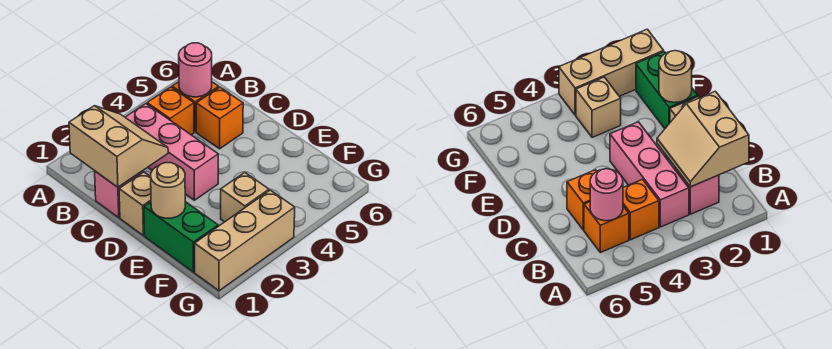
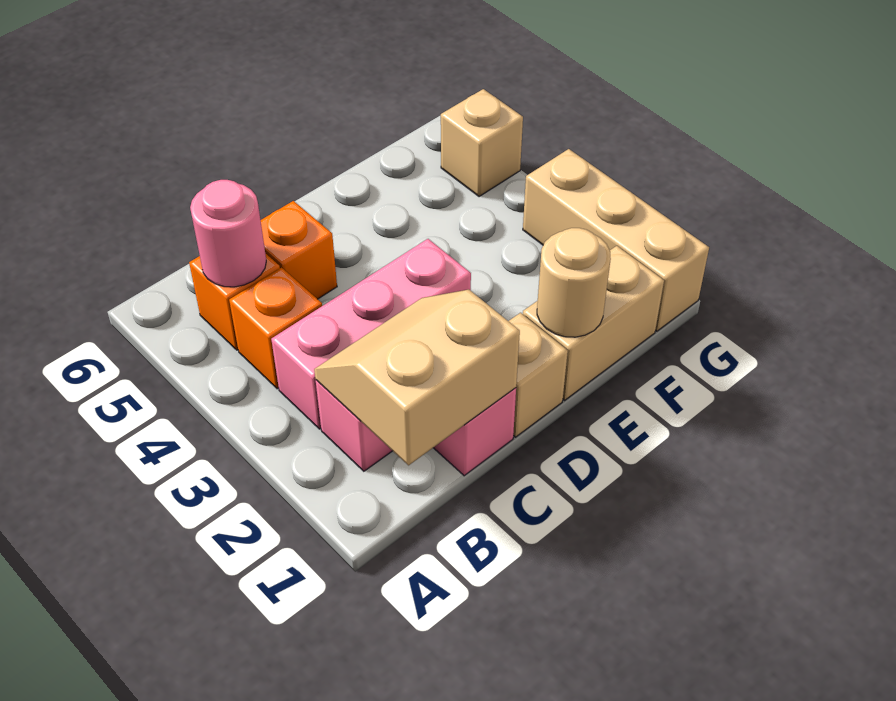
green brick E1:F1 level 1 -> tan brick E1:F1 level 1
tan brick F3 level 1 -> tan brick G5 level 1

